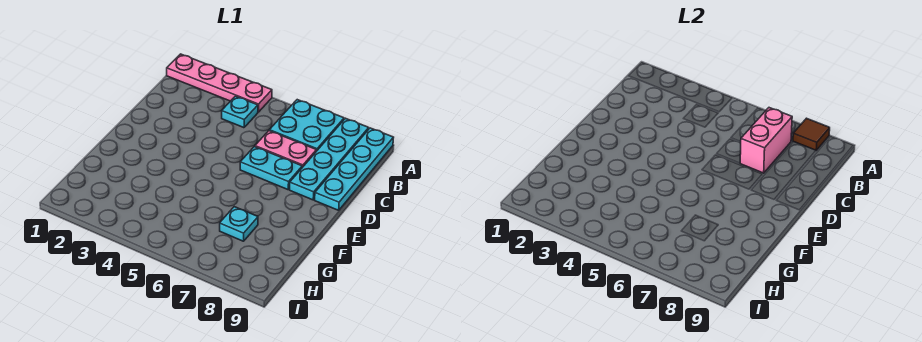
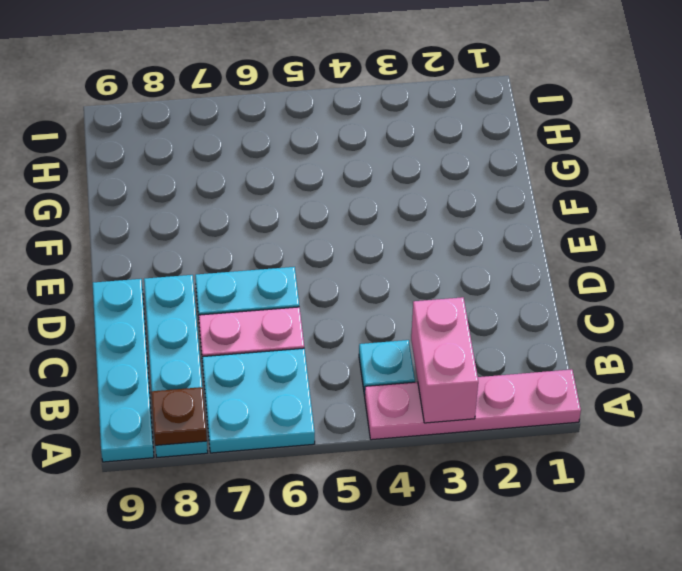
brown tile A8 level 2 -> brown plate A8 level 2
pink brick B7:C7 level 2 -> pink brick A3:B3 level 2
cyan plate G7 level 1 -> none

